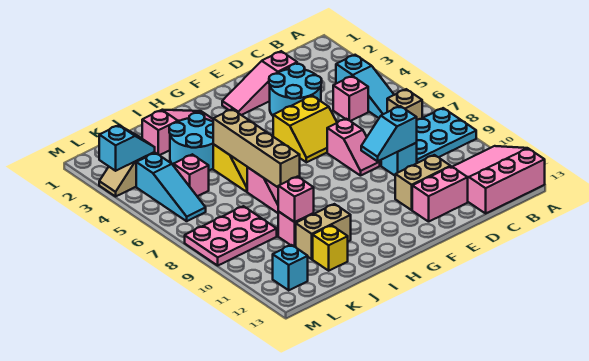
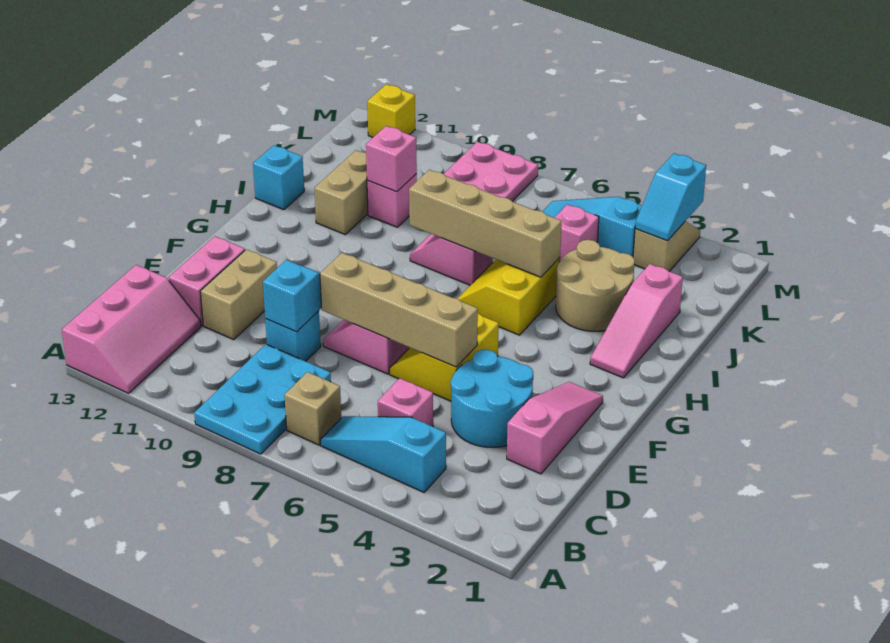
pink slope A11:C13 level 1 top 13 -> pink slope A12:C13 level 1 top 13
none -> tan brick E5:E8 level 2
cyan round brick I3:J4 level 1 -> tan round brick I3:J4 level 1
yellow brick J12 level 1 -> yellow brick M12 level 1
cyan brick L12 level 1 -> cyan brick I13 level 1

